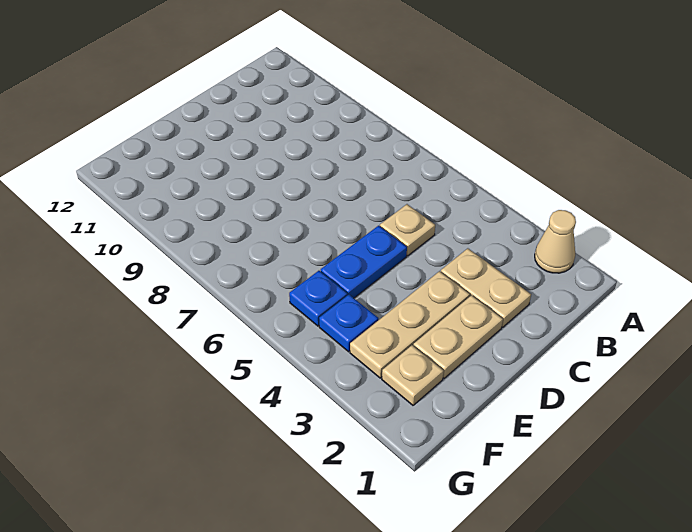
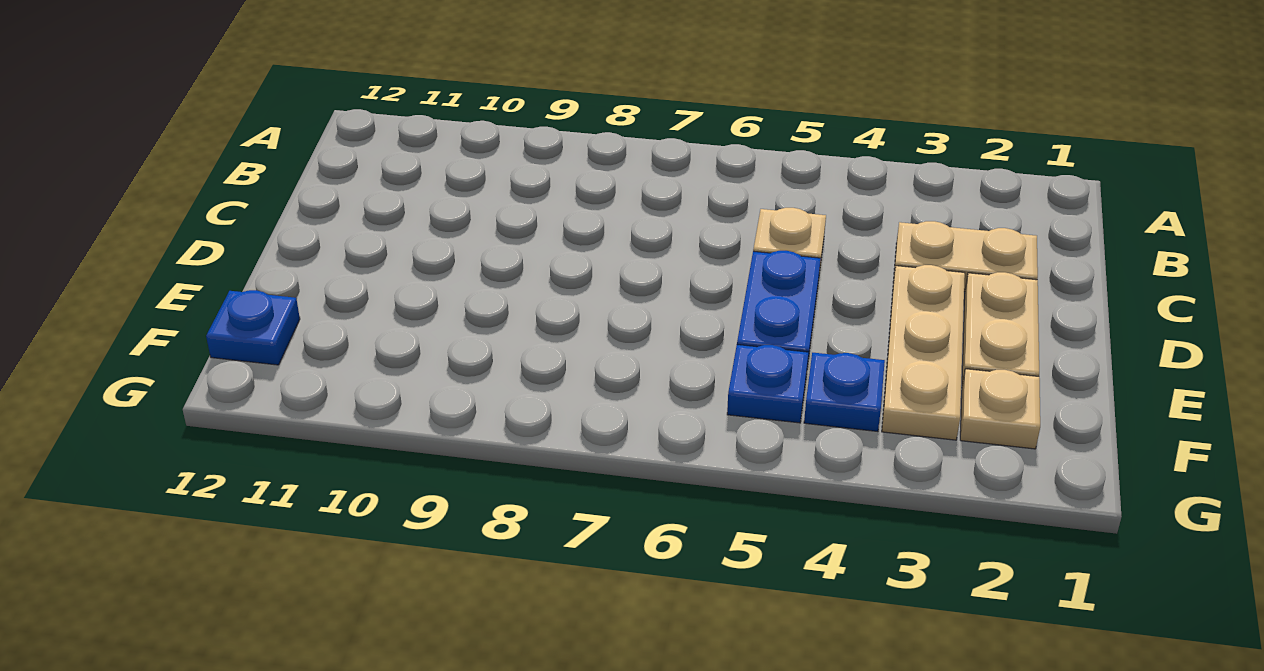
tan cone A2 level 1 -> none
none -> blue plate F12 level 1

